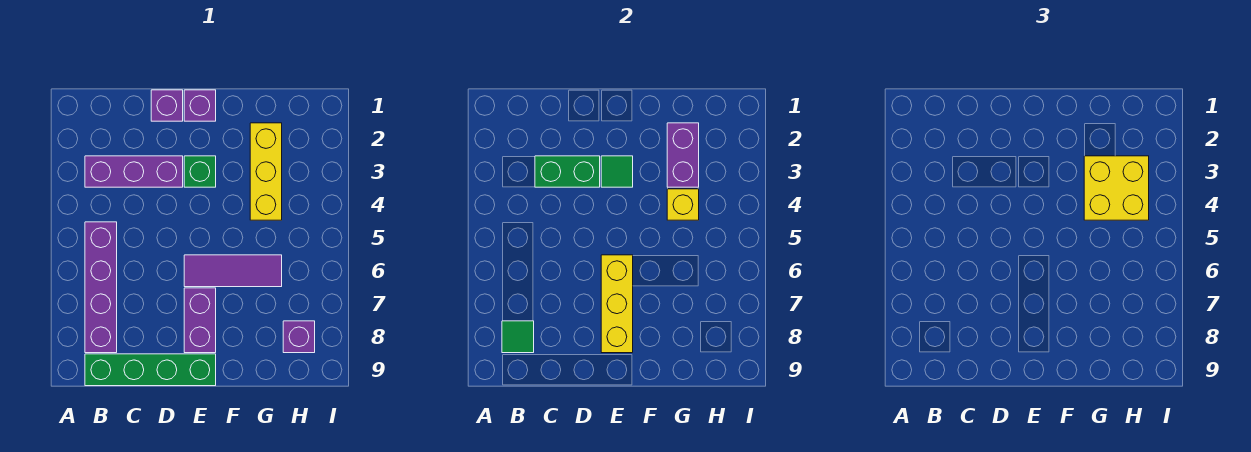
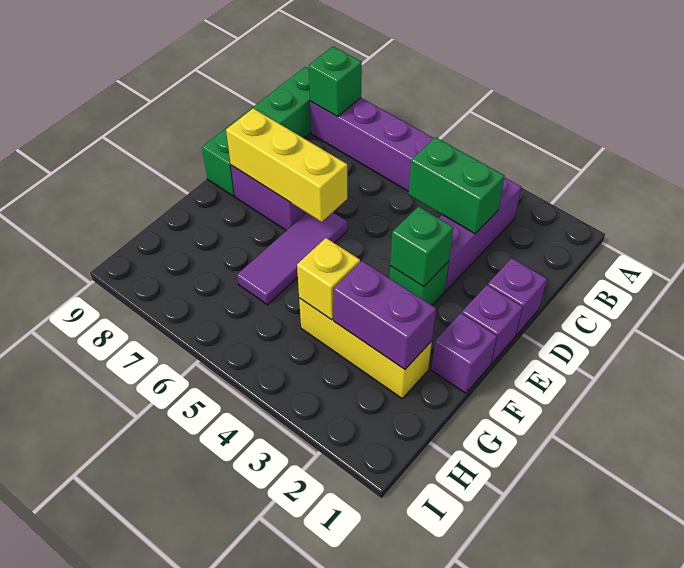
green tile B8 level 2 -> green brick B8 level 2
green brick C3:D3 level 2 -> green brick C3:C4 level 2
green tile E3 level 2 -> green brick E3 level 2
yellow brick G3:H4 level 3 -> none
purple brick H8 level 1 -> purple brick F1 level 1

